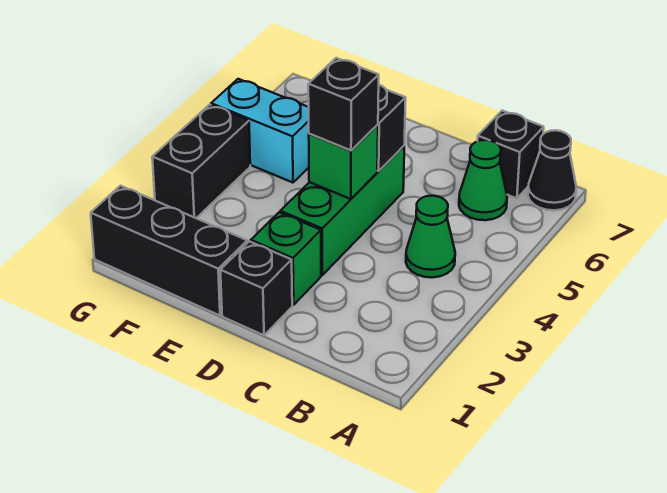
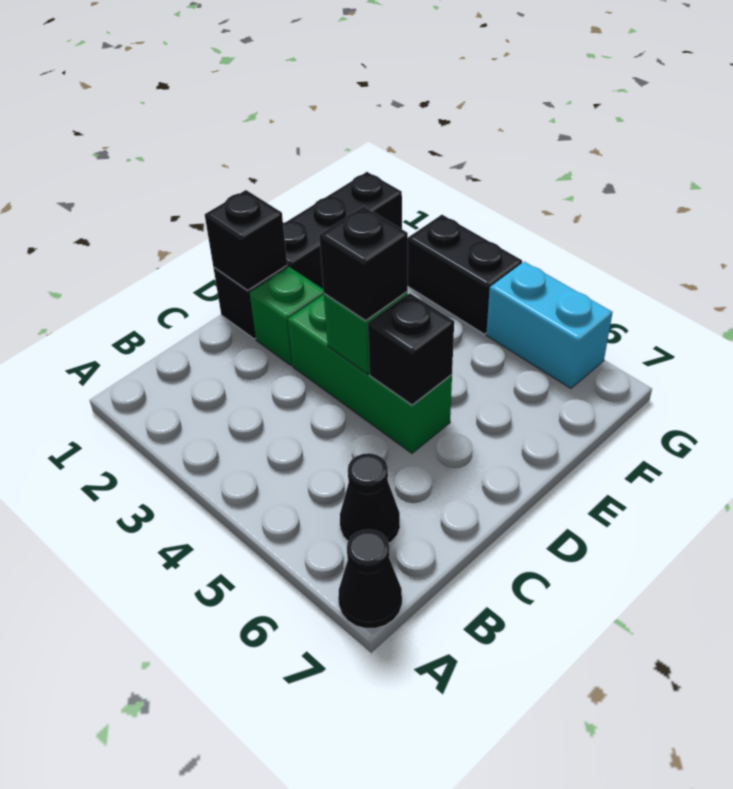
green cone B4 level 1 -> none
green cone B6 level 1 -> black cone B6 level 1
black brick B7 level 1 -> black brick D1 level 2
cyan brick F5:G5 level 1 -> cyan brick G5:G6 level 1

